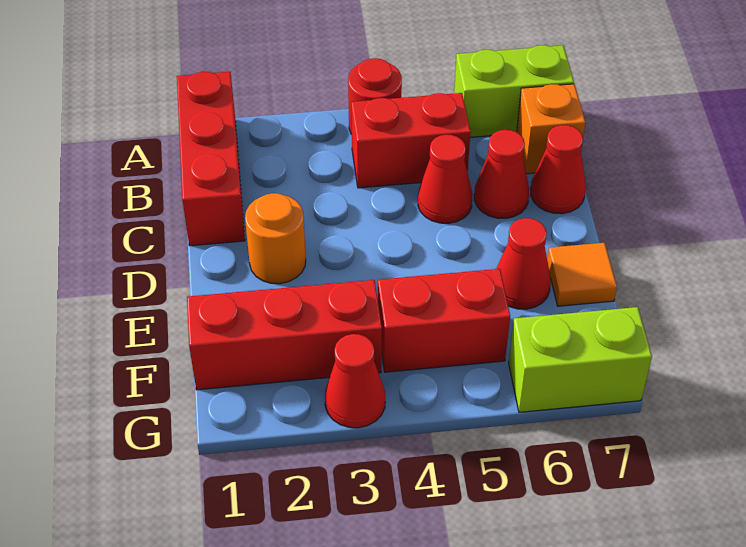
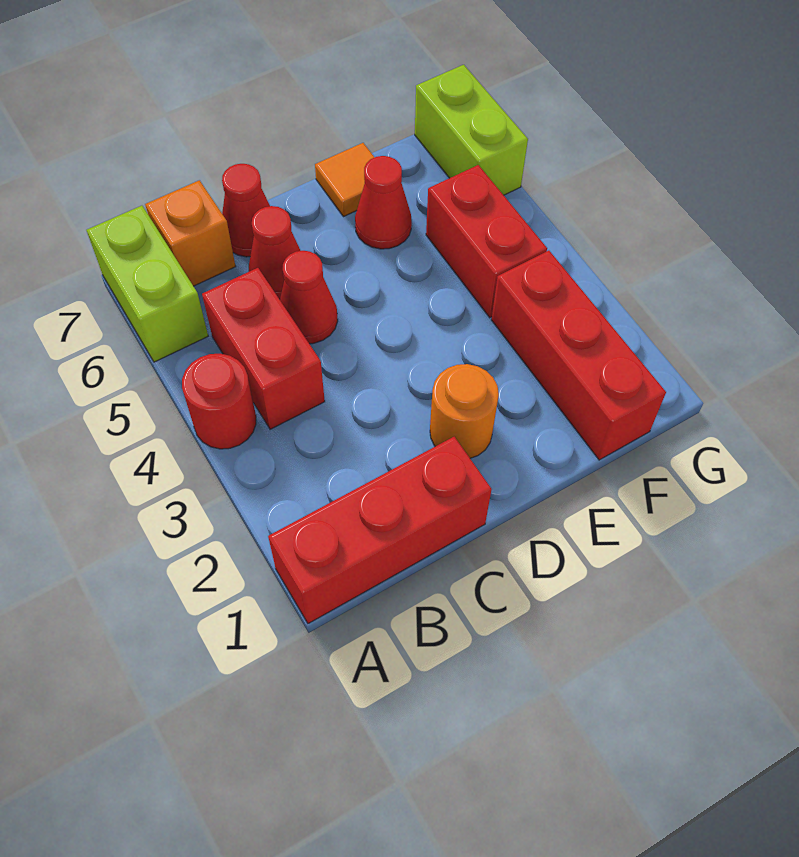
red cone G3 level 1 -> none

